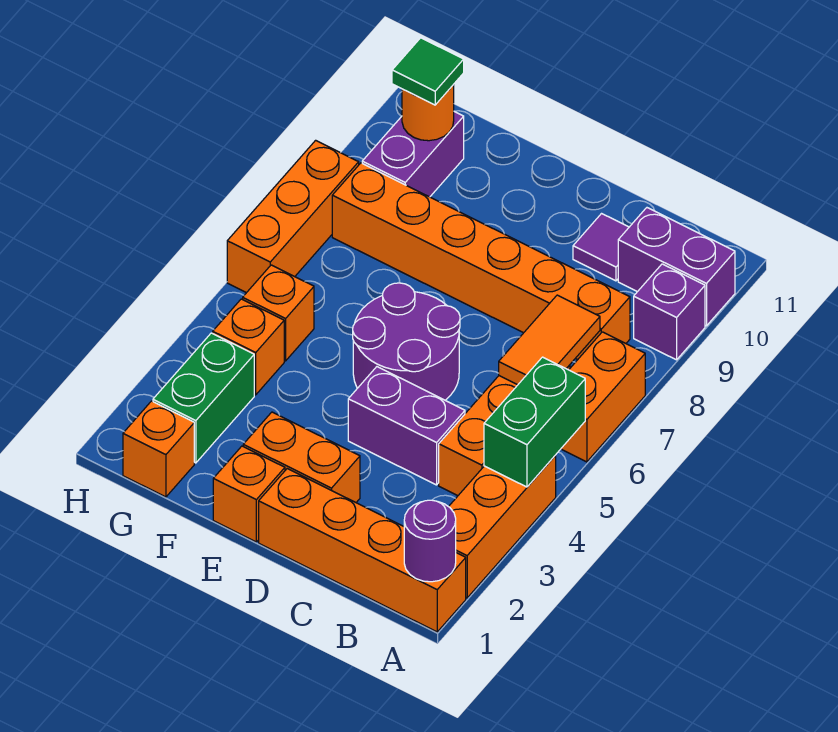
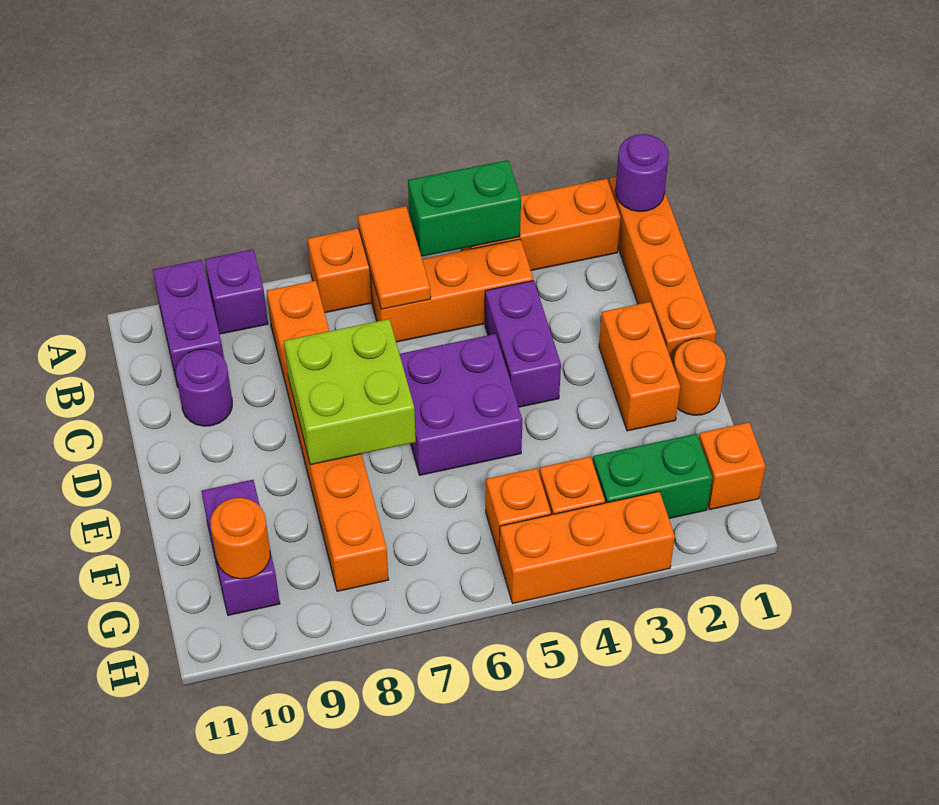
orange tile B6:B7 level 2 -> orange tile A6:B6 level 2
purple tile C10 level 1 -> purple round brick C10 level 1
purple round brick D5:E6 level 1 -> purple brick D5:E6 level 1
none -> lime brick D7:E8 level 2
orange brick E1 level 1 -> orange round brick E1 level 1
purple brick G9:G10 level 1 -> purple brick F10:G10 level 1
green tile G10 level 3 -> none
orange brick H6:H8 level 1 -> orange brick H3:H5 level 1

